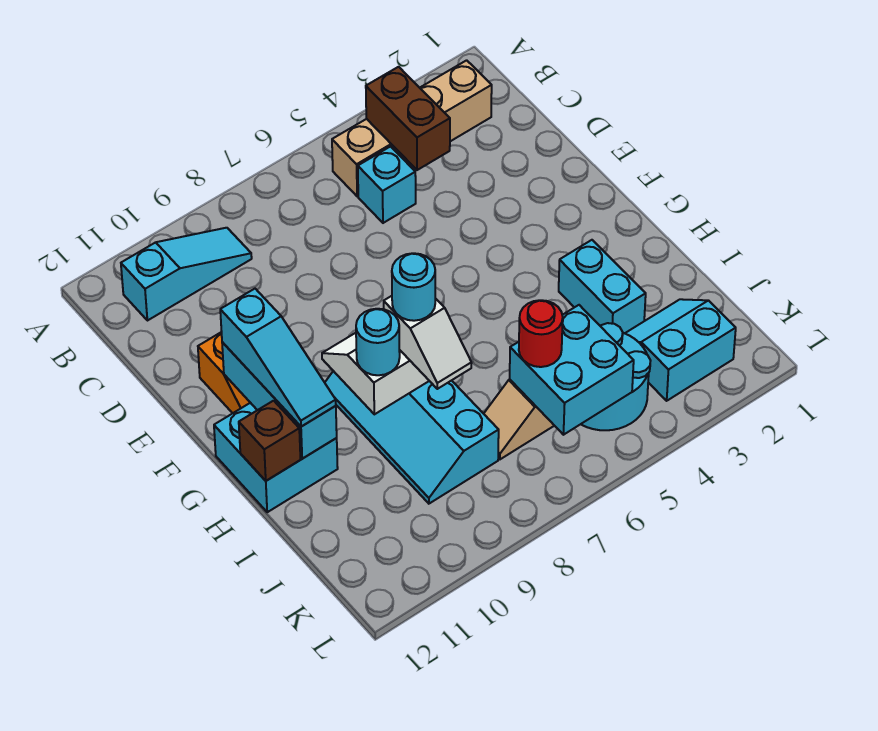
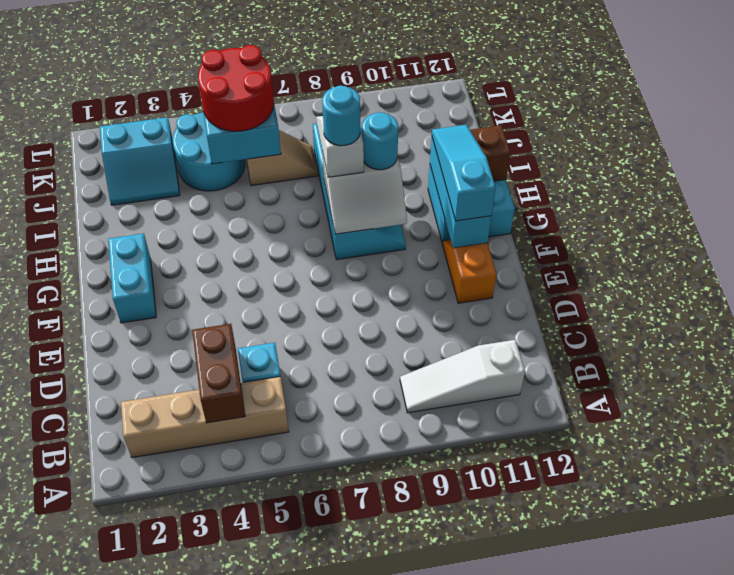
cyan slope B9:B11 level 1 top 11 -> white slope B9:B11 level 1 top 11
cyan brick H3:I3 level 1 -> cyan brick F2:G2 level 1
red round brick J6 level 3 -> red round brick J5:K6 level 3

